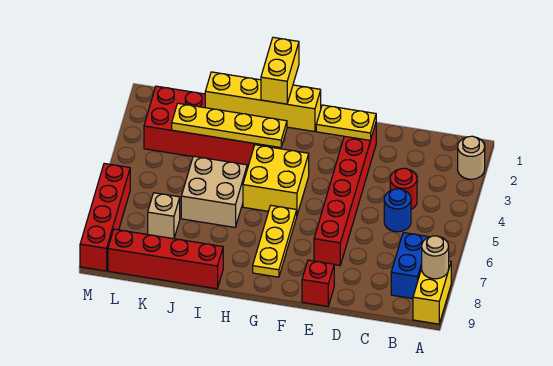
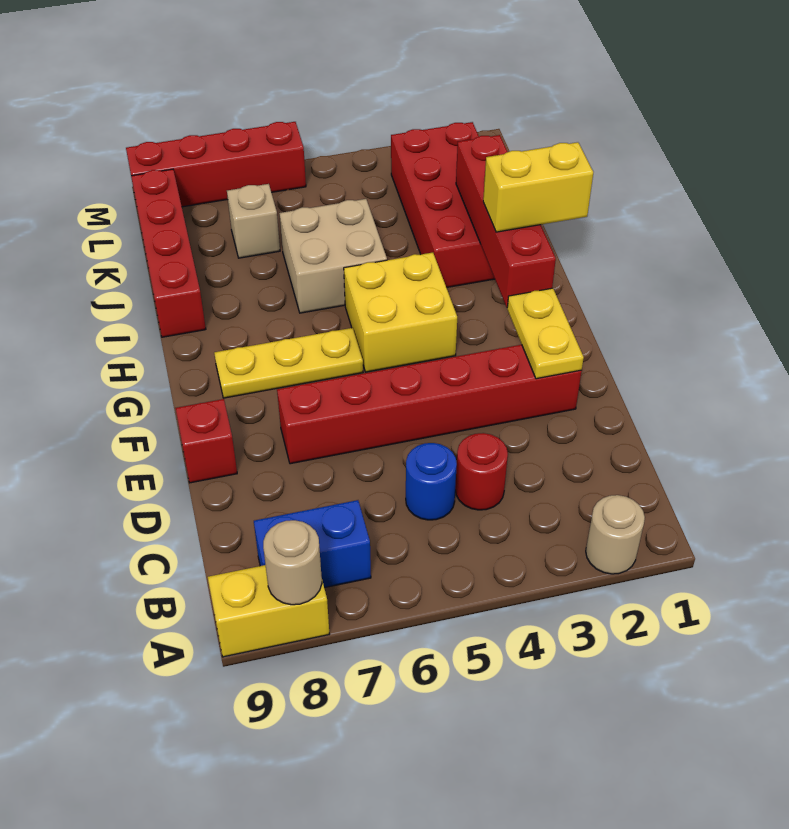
yellow brick G2:J2 level 2 -> red brick G2:J2 level 2
yellow plate H3:K3 level 2 -> none

